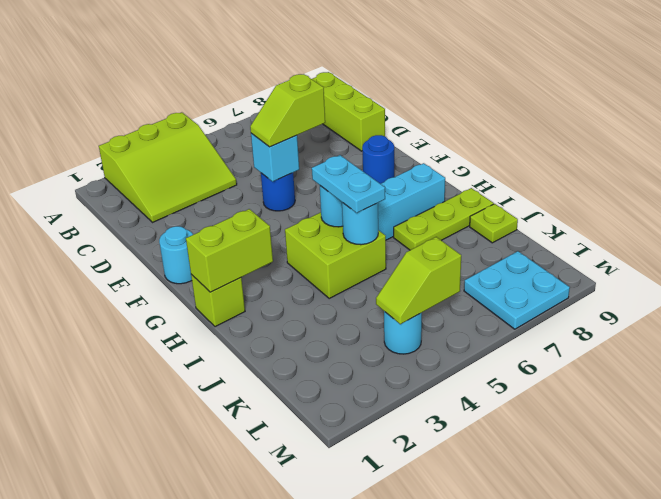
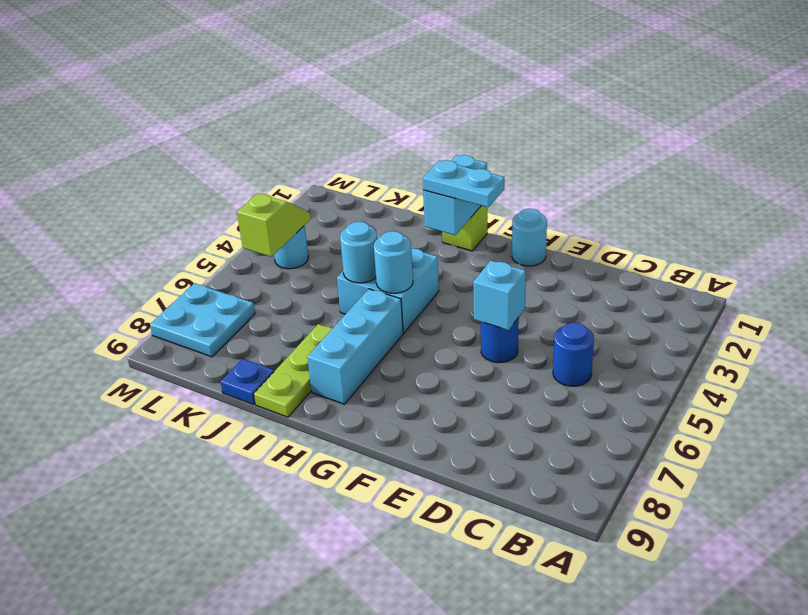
lime slope A2:C4 level 1 top A -> none
lime brick B9:D9 level 1 -> none
lime slope E5:E6 level 3 top 6 -> none
blue round brick F8 level 1 -> blue round brick C5 level 1
lime brick H1:H2 level 2 -> cyan brick H1:H2 level 2
lime brick H4:I5 level 1 -> cyan brick H4:I5 level 1
cyan plate H5:I5 level 3 -> cyan plate G2:H2 level 3
lime plate J9 level 1 -> blue plate J9 level 1

